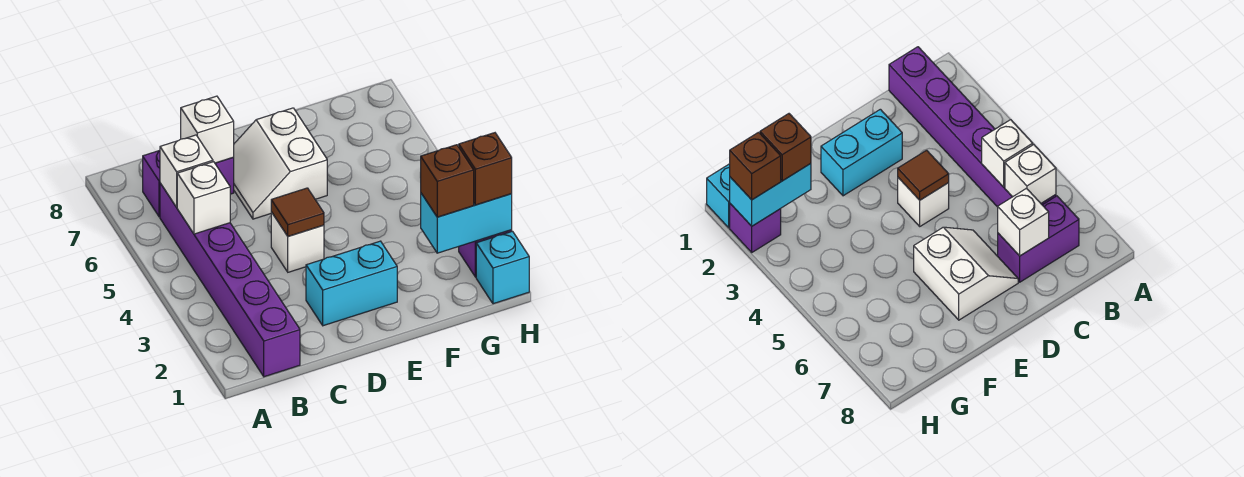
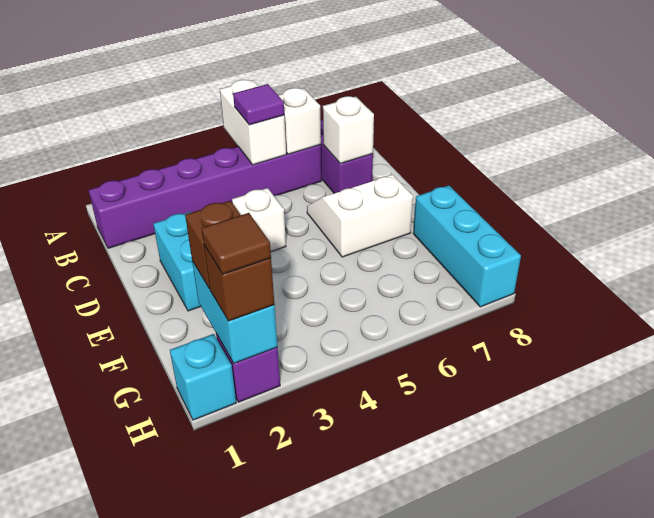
white brick B5 level 2 -> white brick A5:B5 level 2
none -> purple tile B5 level 3
brown tile D4 level 2 -> brown tile H2 level 4
none -> cyan brick F8:H8 level 1

